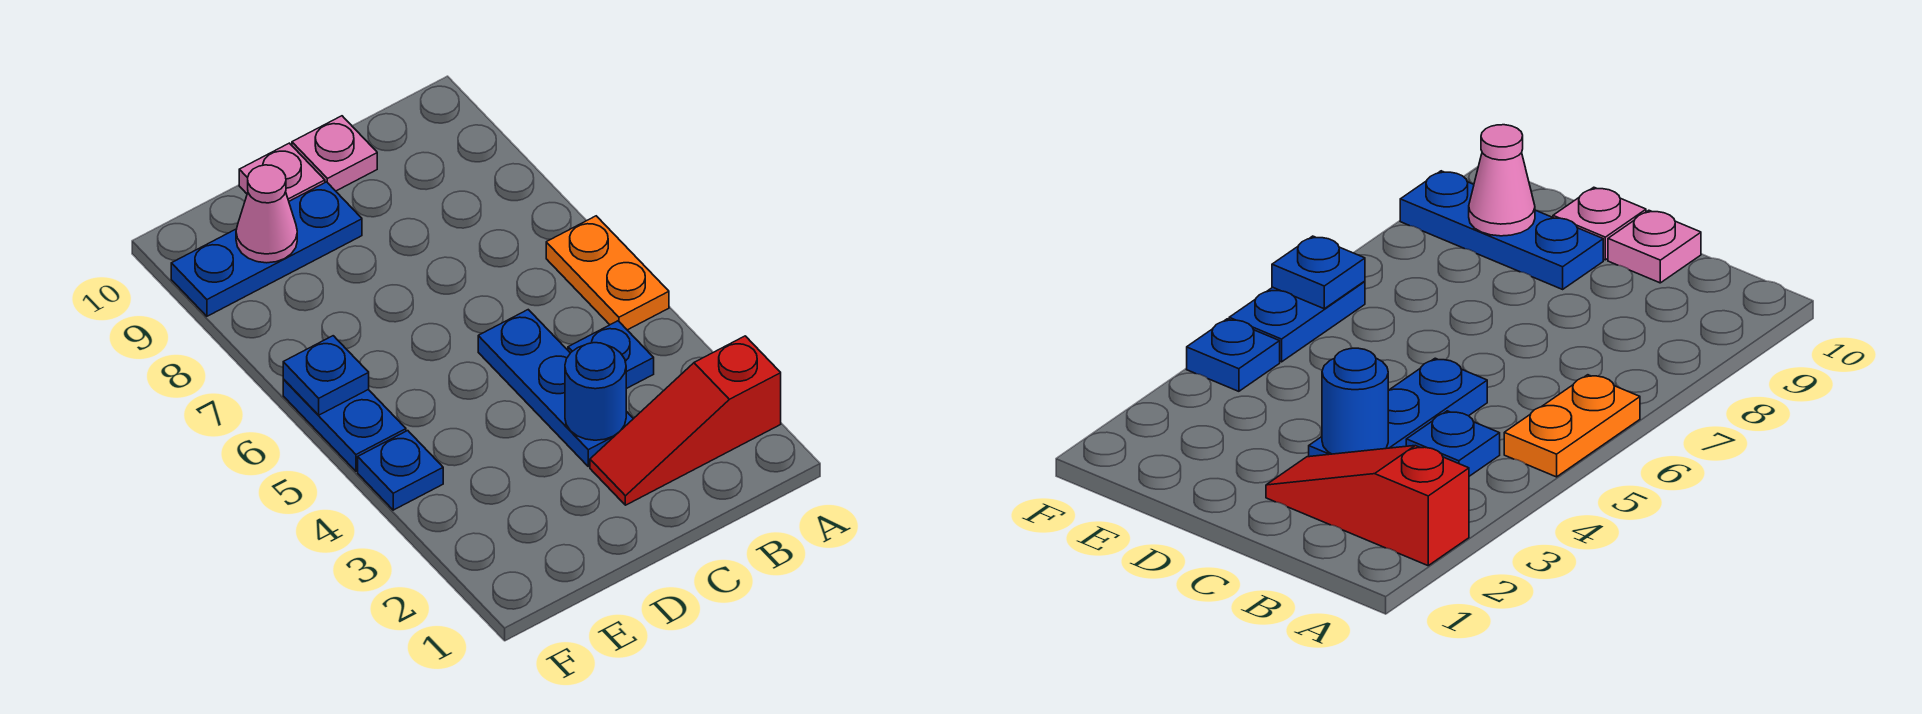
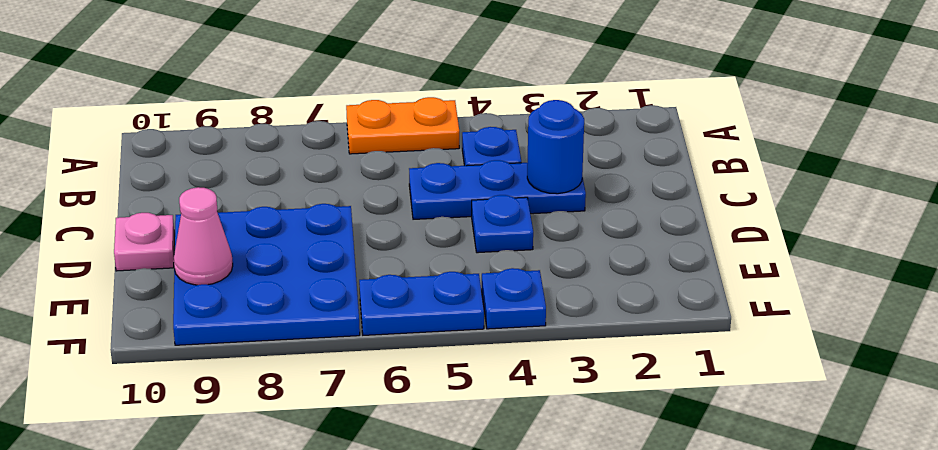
red slope A2:C2 level 1 top A -> none
pink plate C10 level 1 -> none
blue plate D9:F9 level 1 -> blue plate D7:F9 level 1
blue plate F6 level 2 -> blue plate D4 level 1

